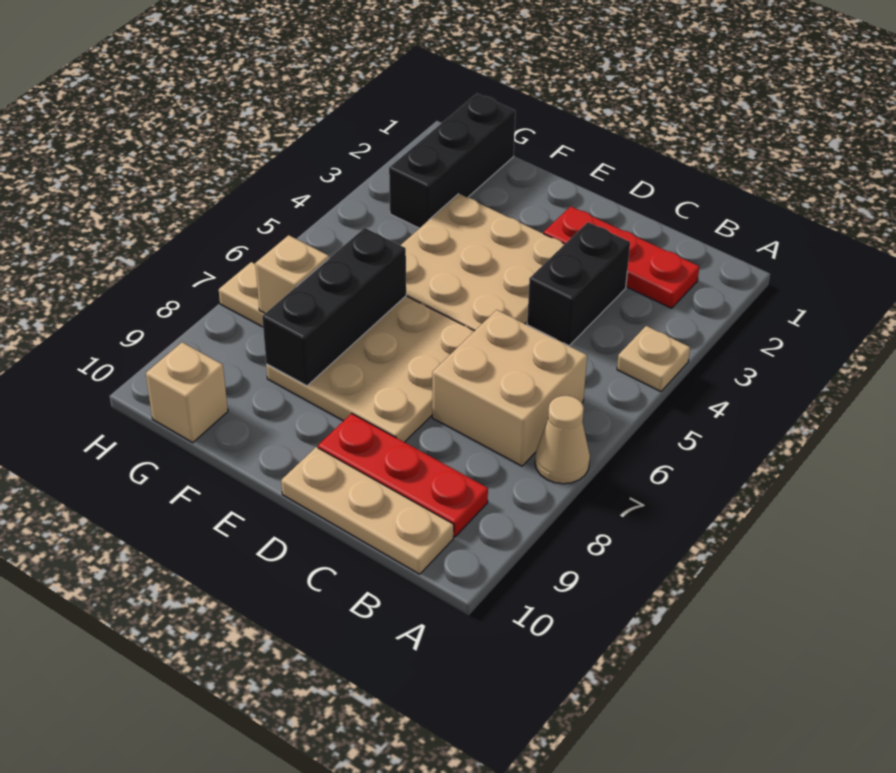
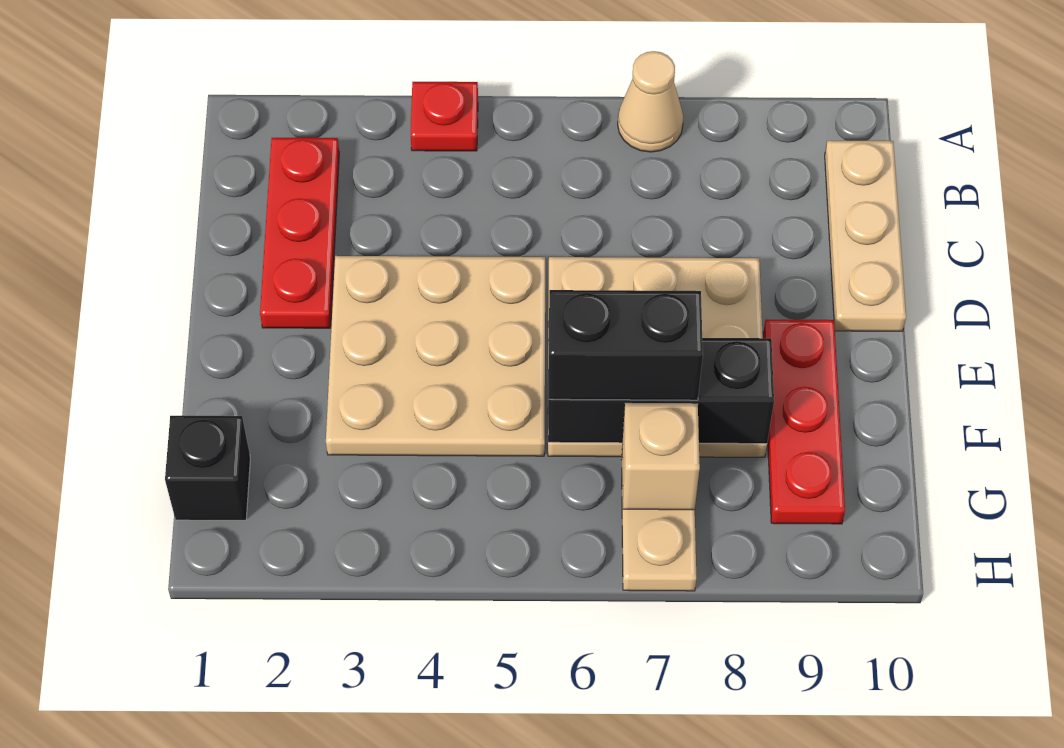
tan plate A4 level 1 -> red plate A4 level 1
tan brick B6:C7 level 1 -> none
red plate B9:D9 level 1 -> red plate E9:G9 level 1
black brick C3:C4 level 1 -> black brick F6:F7 level 3
black brick G1:G3 level 1 -> black brick G1 level 1
tan brick G10 level 1 -> none

